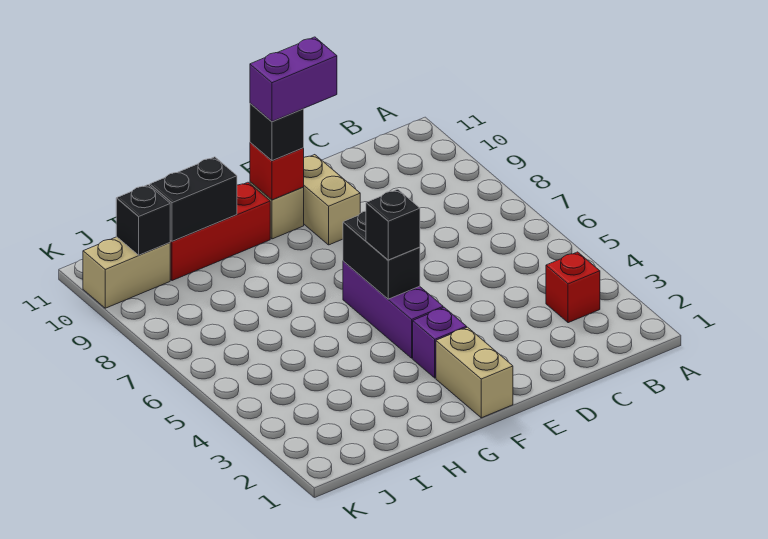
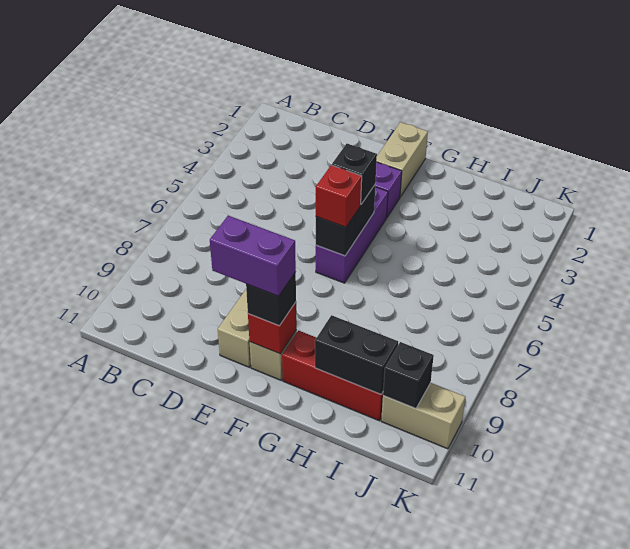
red brick B3 level 1 -> red brick F6 level 3

